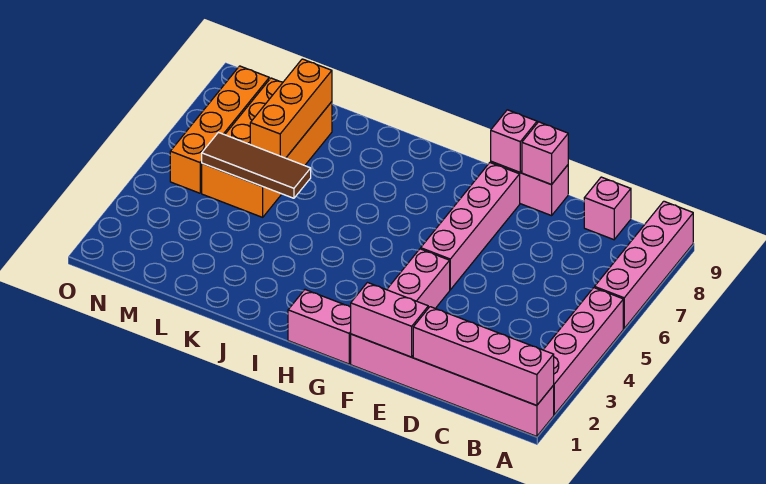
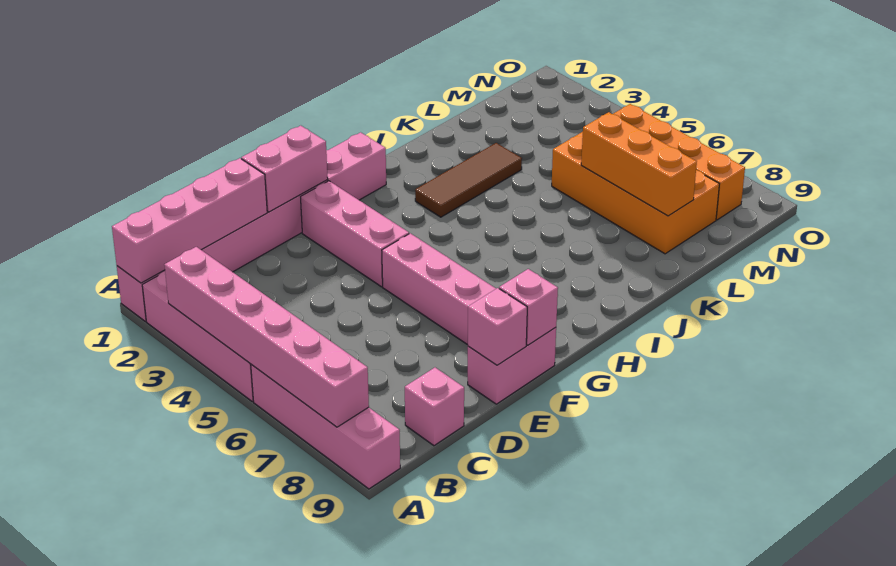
none -> pink brick A3:A8 level 2
brown tile K5:M5 level 2 -> brown tile I3:K3 level 1

